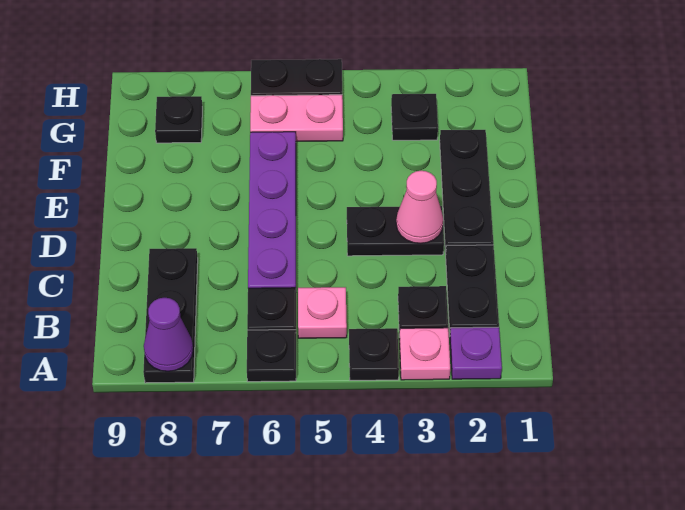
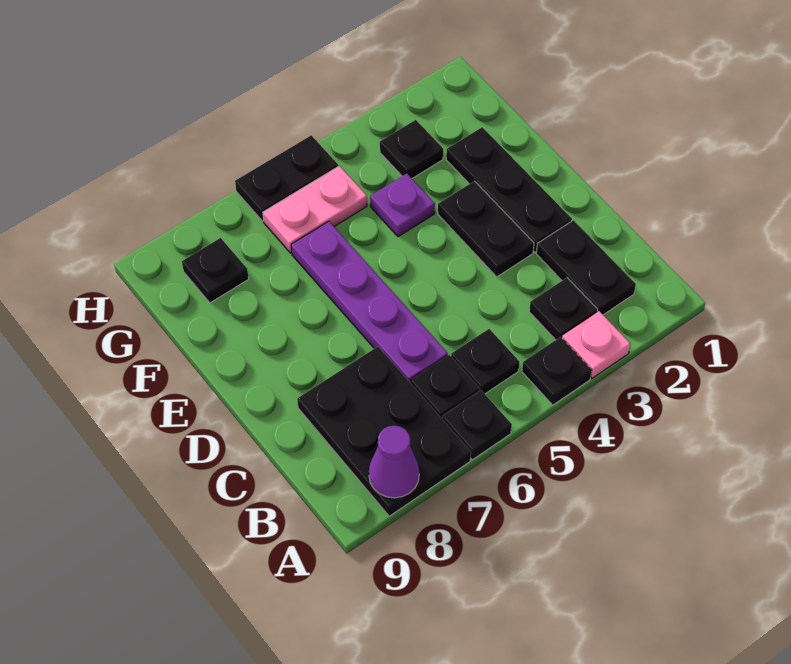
purple plate A2 level 1 -> purple plate F4 level 1
black plate A8:C8 level 1 -> black plate A7:C8 level 1
pink plate B5 level 1 -> black plate B5 level 1
black plate D3:D4 level 1 -> black plate D3:E3 level 1
pink cone D3 level 2 -> none

